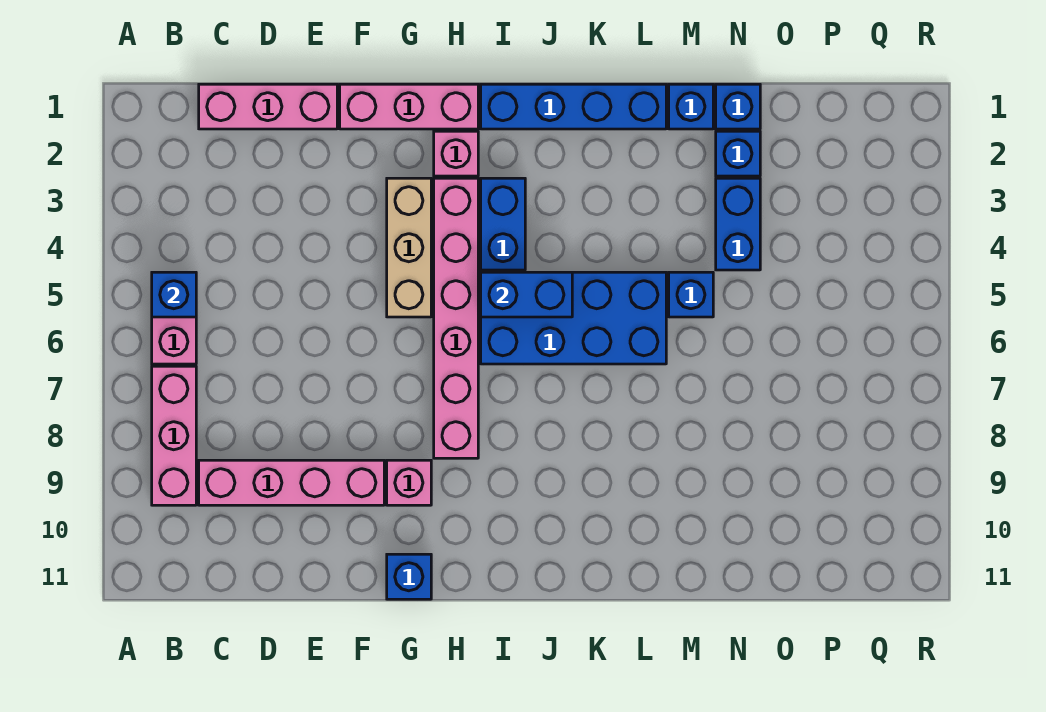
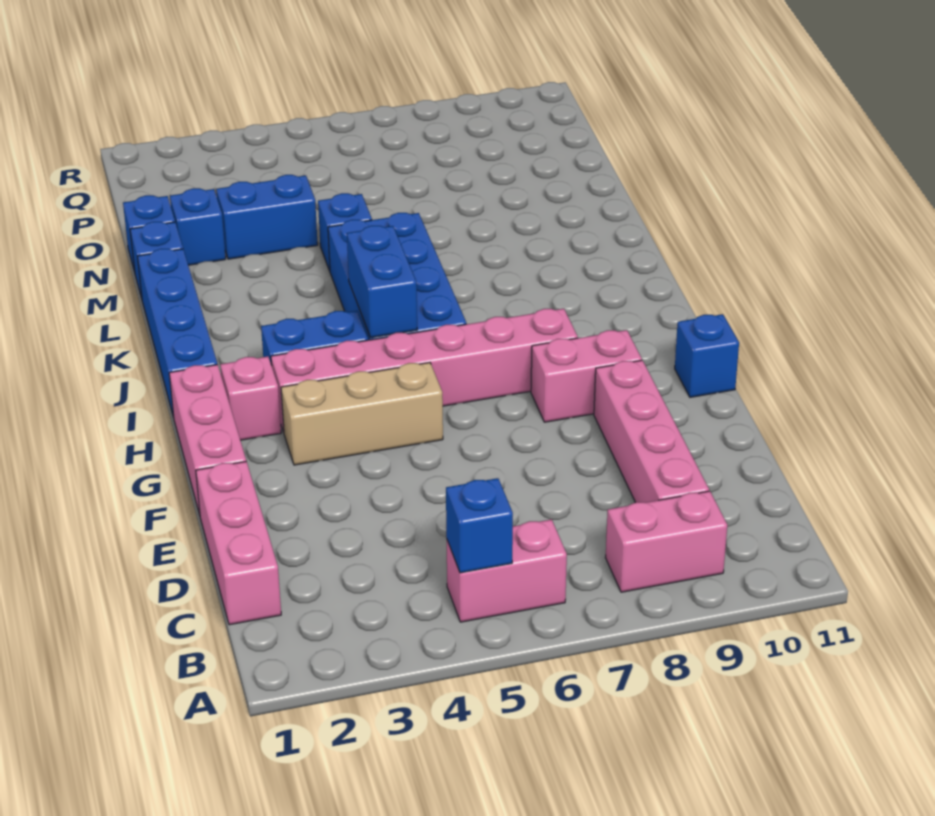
pink brick B7:B9 level 1 -> pink brick B8:B9 level 1
pink brick G9 level 1 -> pink brick G8:G9 level 1

